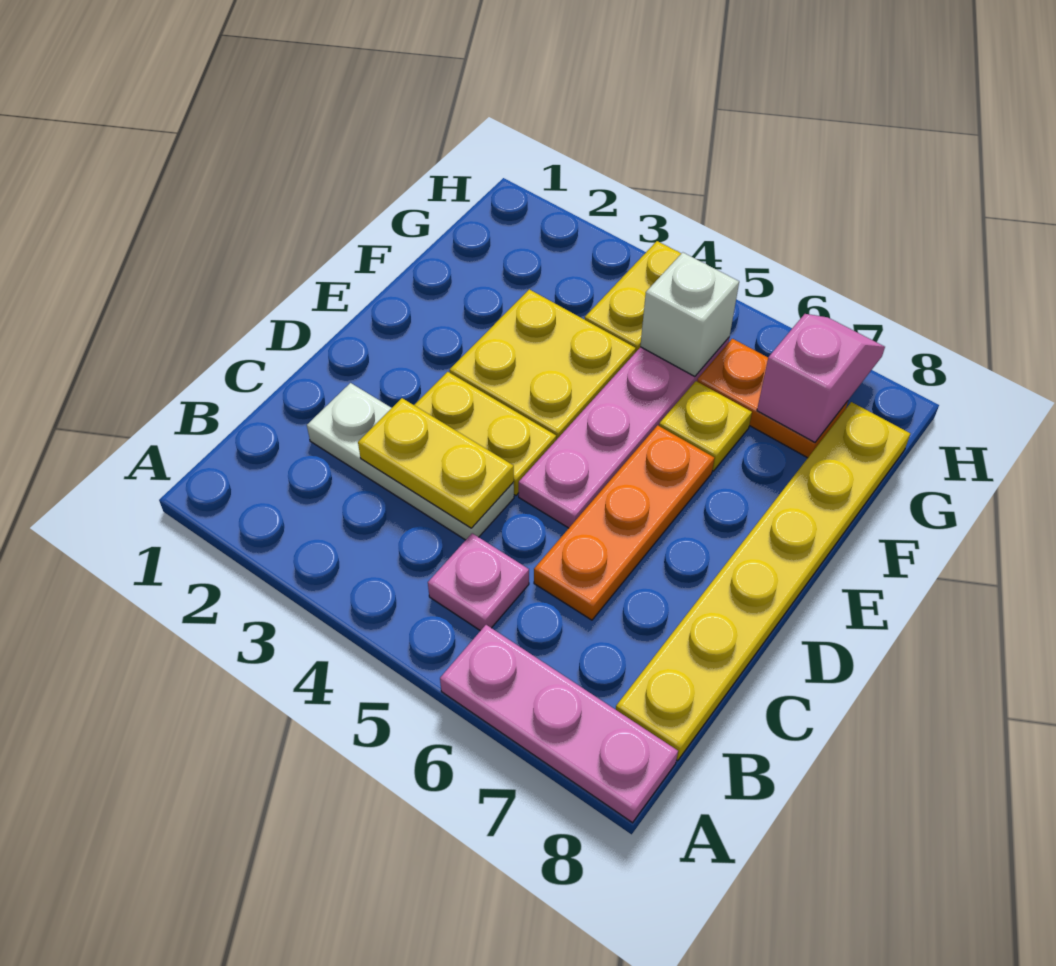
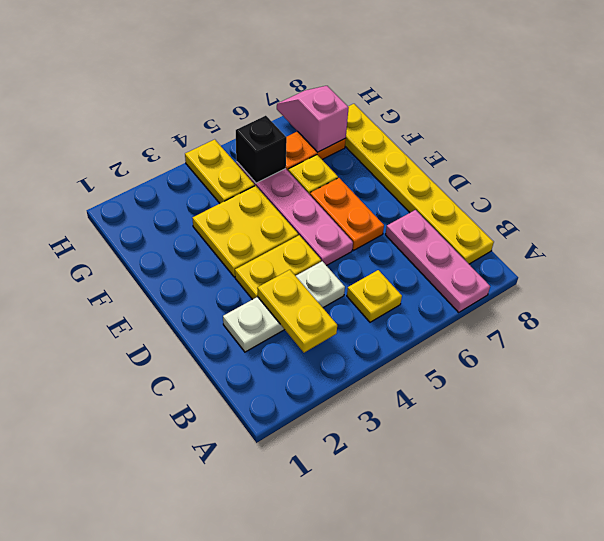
pink plate A6:A8 level 1 -> pink plate A7:C7 level 1
pink plate B5 level 1 -> yellow plate B5 level 1
yellow plate C3:C4 level 2 -> yellow plate B3:C3 level 2
orange plate C6:E6 level 1 -> orange plate D6:E6 level 1
white brick G5 level 2 -> black brick G5 level 2

